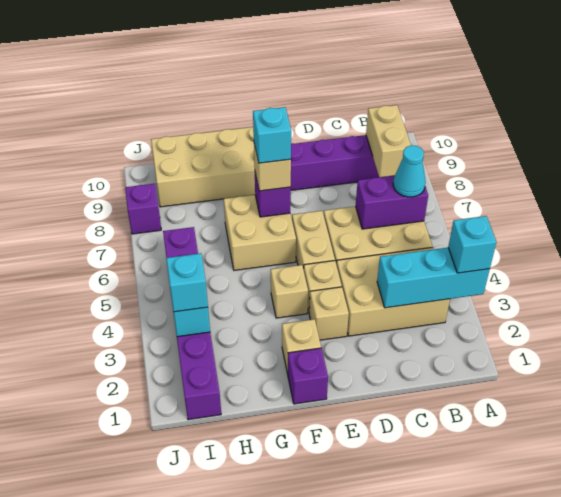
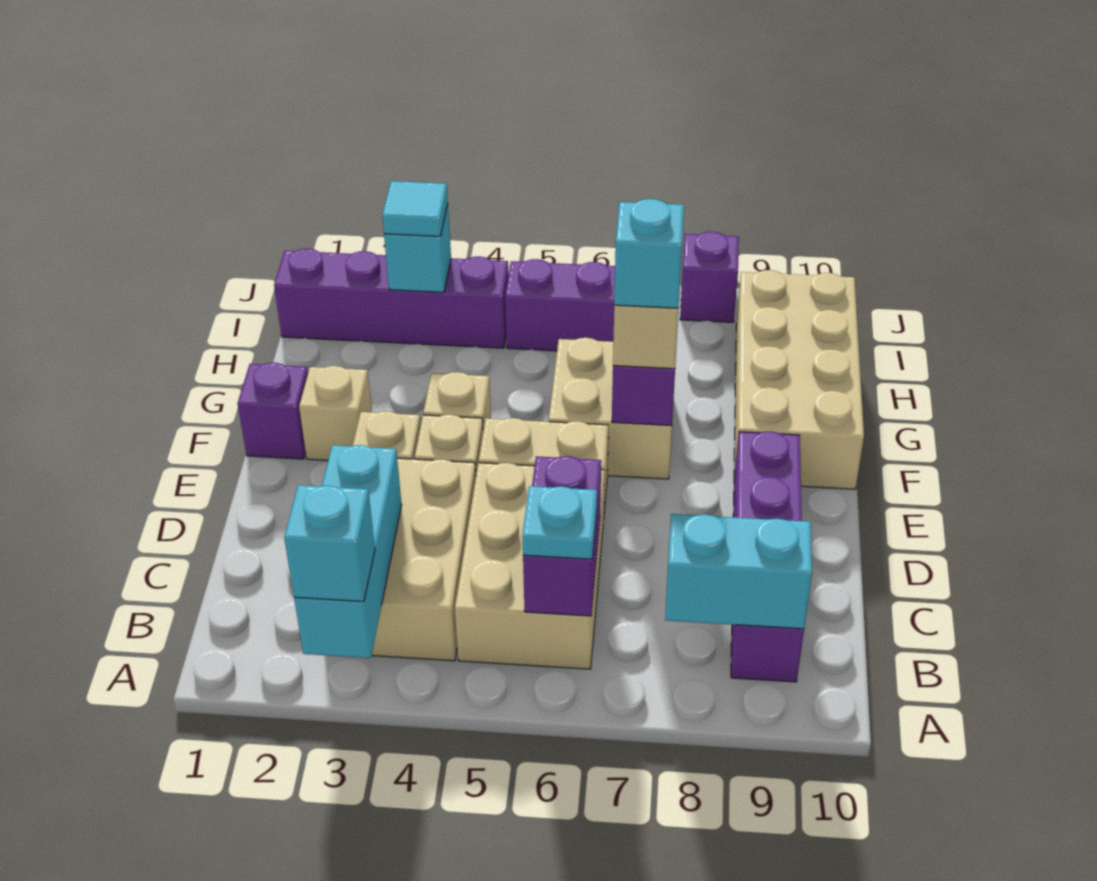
cyan cone B6 level 3 -> cyan plate B6 level 3
tan brick B8:B9 level 2 -> cyan brick B8:B9 level 2
cyan brick I3 level 3 -> cyan tile I3 level 3

